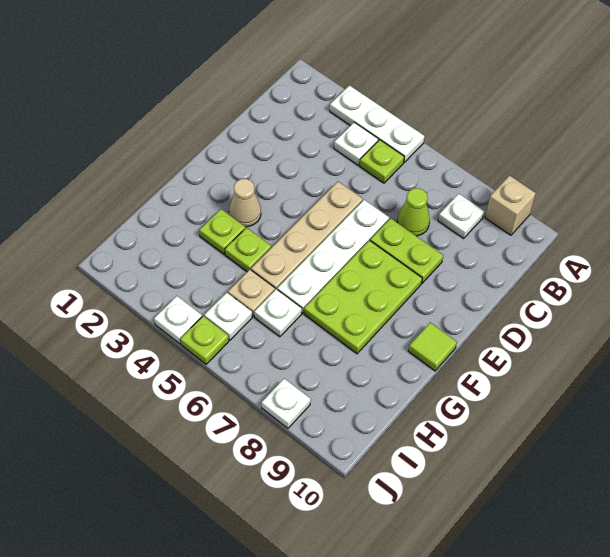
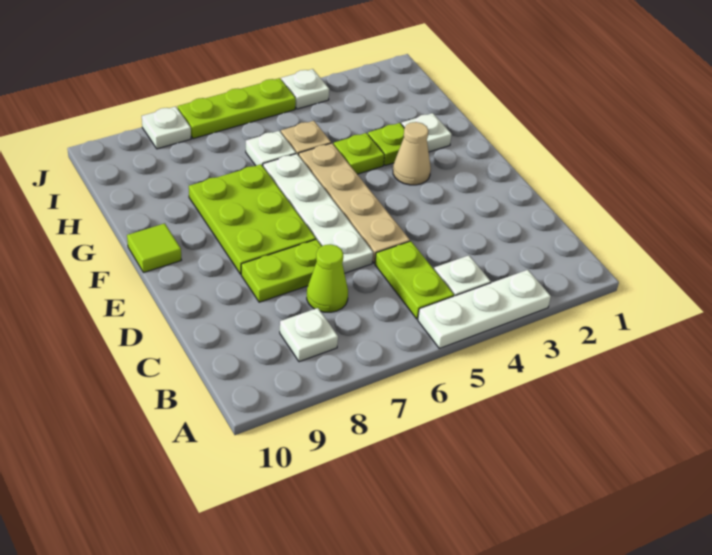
tan brick A9 level 1 -> none
lime plate B5 level 1 -> lime plate B5:C5 level 1
white plate I5 level 1 -> white plate G2 level 1
lime plate J5 level 1 -> lime plate J5:J7 level 1

